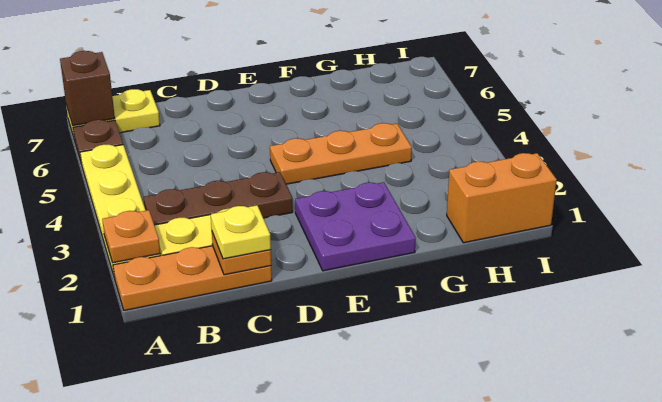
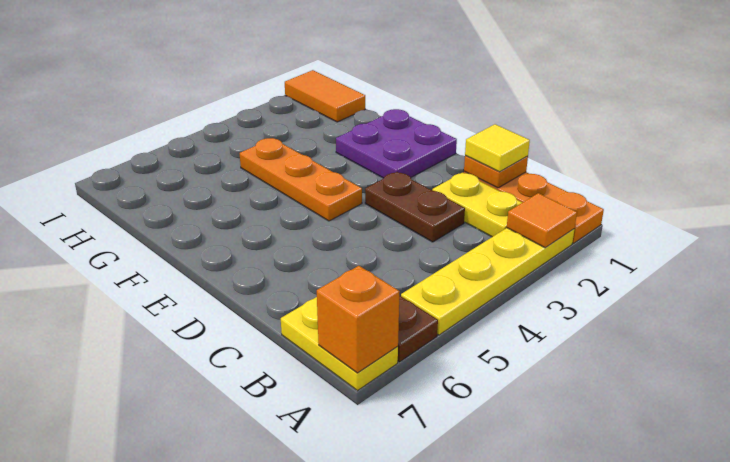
orange plate A2 level 2 -> orange tile A2 level 2
brown brick A7 level 2 -> orange brick A7 level 2
brown plate B3:D3 level 1 -> brown plate C3:D3 level 1
yellow plate C1 level 3 -> yellow tile C1 level 3
orange brick H1:I1 level 1 -> orange tile H1:I1 level 1

